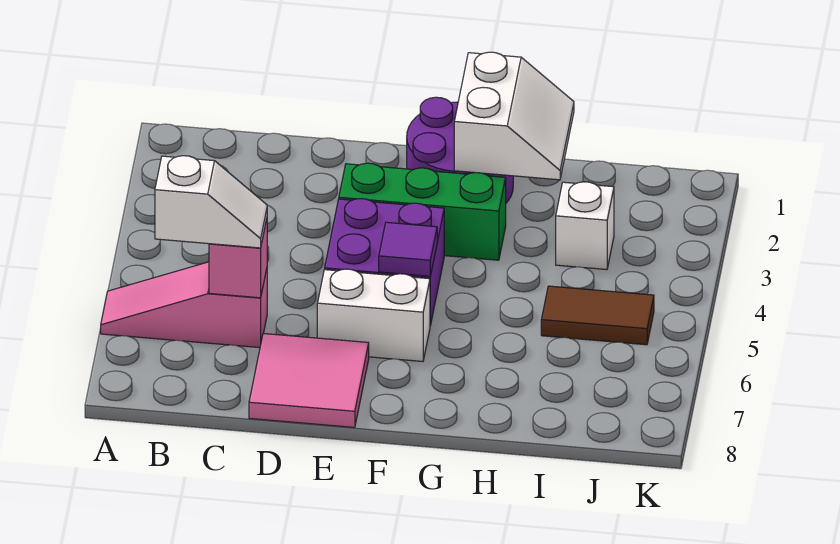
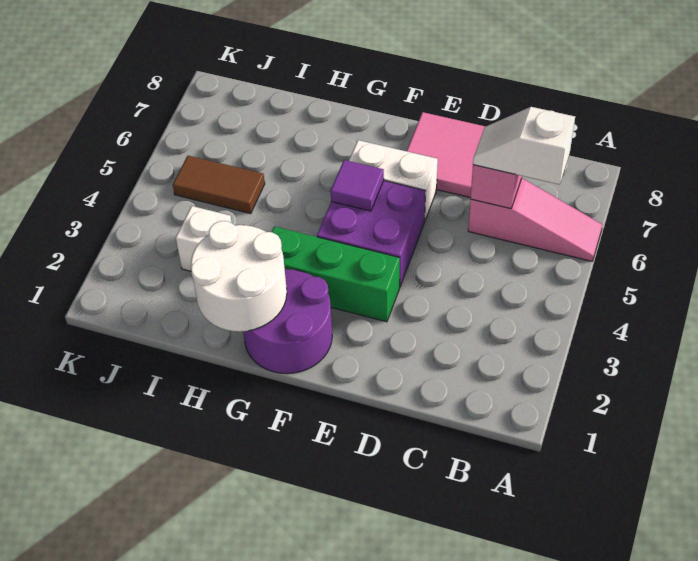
white slope G1:H2 level 2 top G -> white round brick G1:H2 level 2

